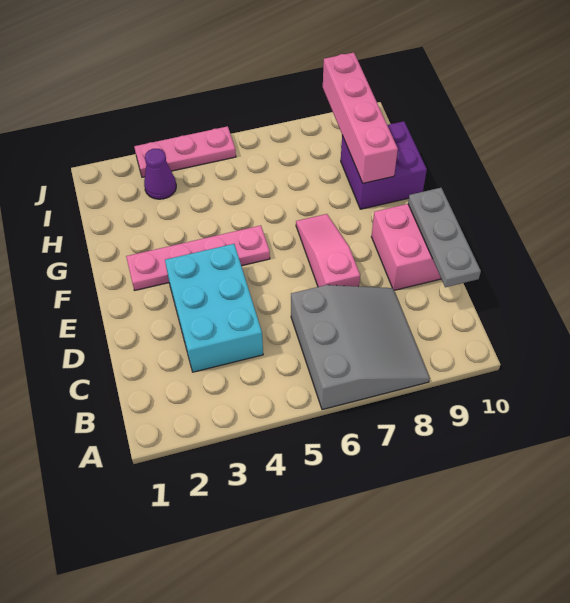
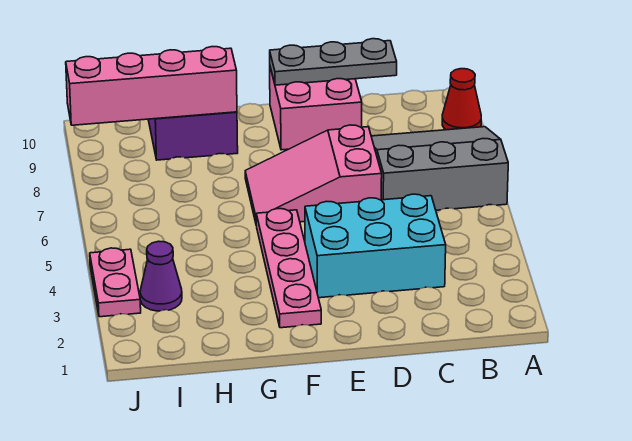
none -> red cone A9 level 1
pink slope D7:F7 level 1 top D -> pink slope D6:F7 level 1 top D
pink plate J3:J5 level 1 -> pink plate J3:J4 level 1

